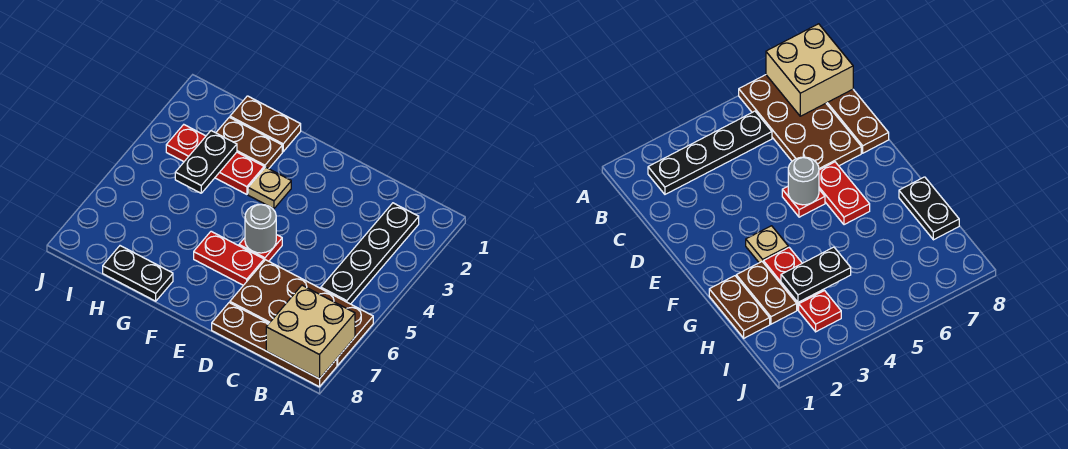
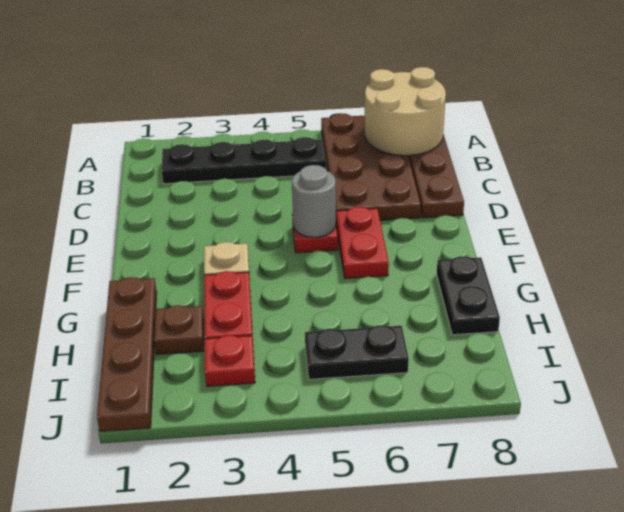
tan brick A7:B8 level 2 -> tan round brick A7:B8 level 2
brown plate G1:H1 level 1 -> brown plate G1:J1 level 1
brown plate G2:H2 level 1 -> brown plate H2 level 1
black plate H3:H4 level 2 -> black plate I5:I6 level 1

